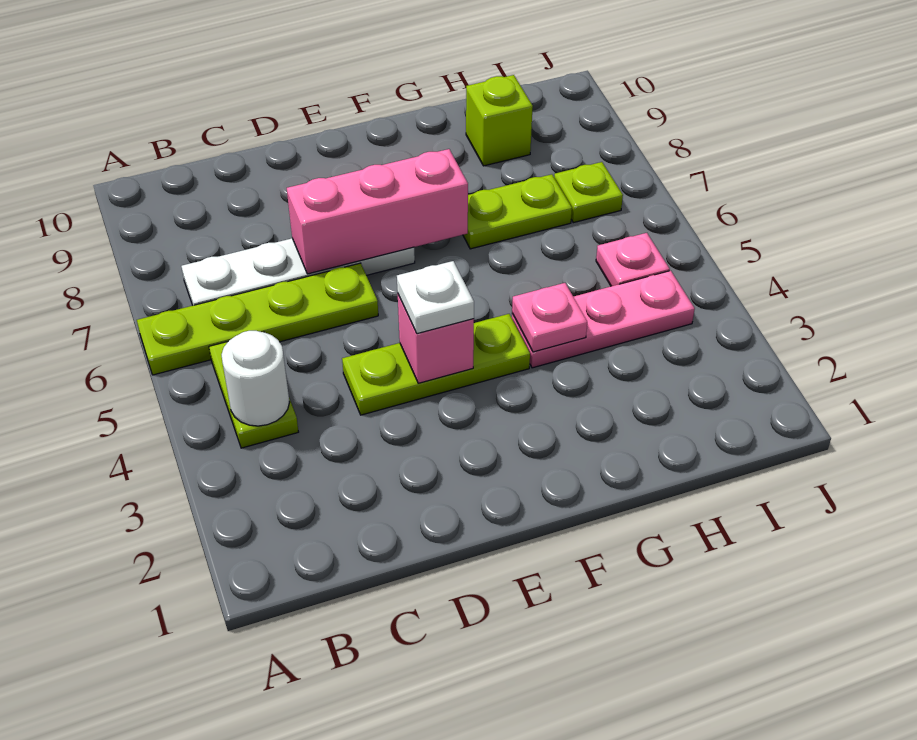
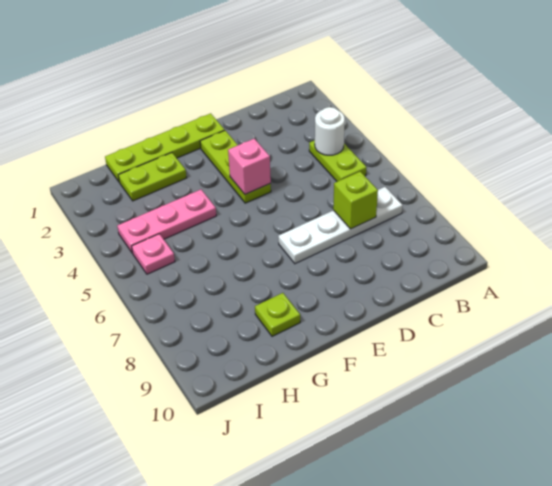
lime plate A6:D6 level 1 -> lime plate E1:H1 level 1
lime plate D4:F4 level 1 -> lime plate E2:E4 level 1
pink brick D7:F7 level 2 -> none
white plate E4 level 3 -> none
pink plate G4 level 2 -> none
lime plate G7:H7 level 1 -> lime plate G2:H2 level 1
lime brick H9 level 1 -> lime brick C7 level 2
lime plate I7 level 1 -> lime plate G9 level 1

